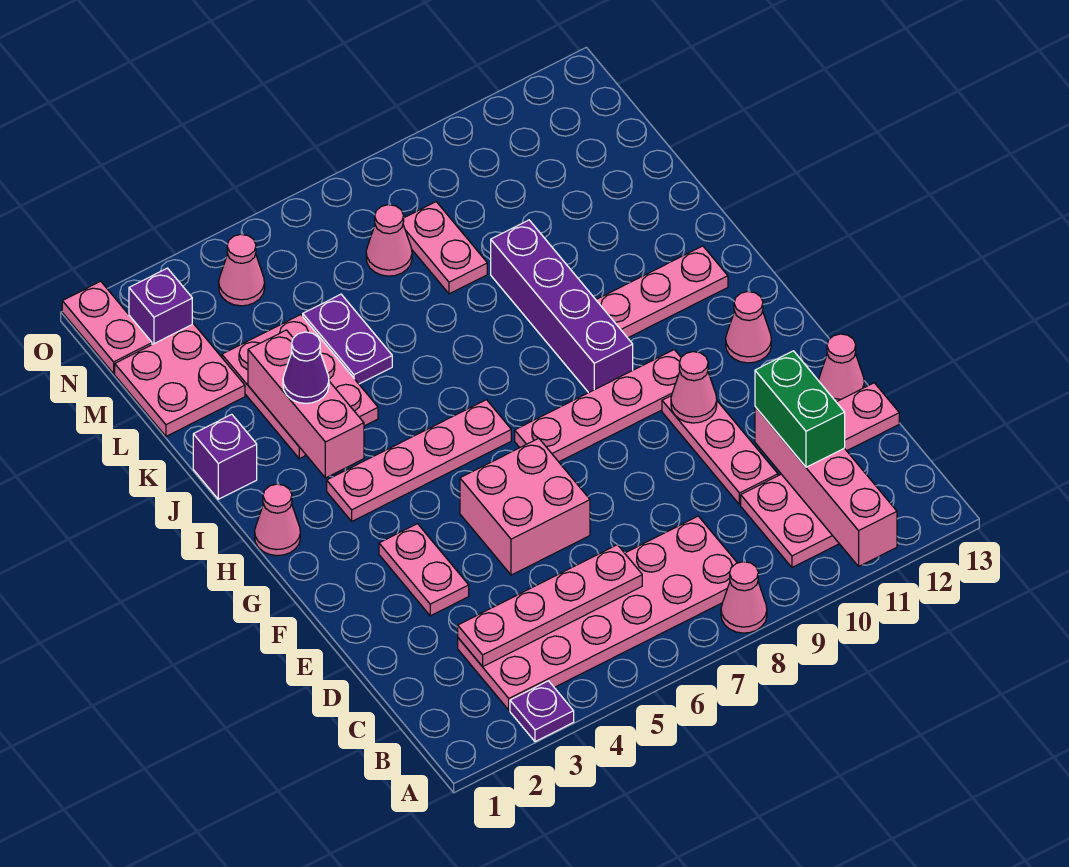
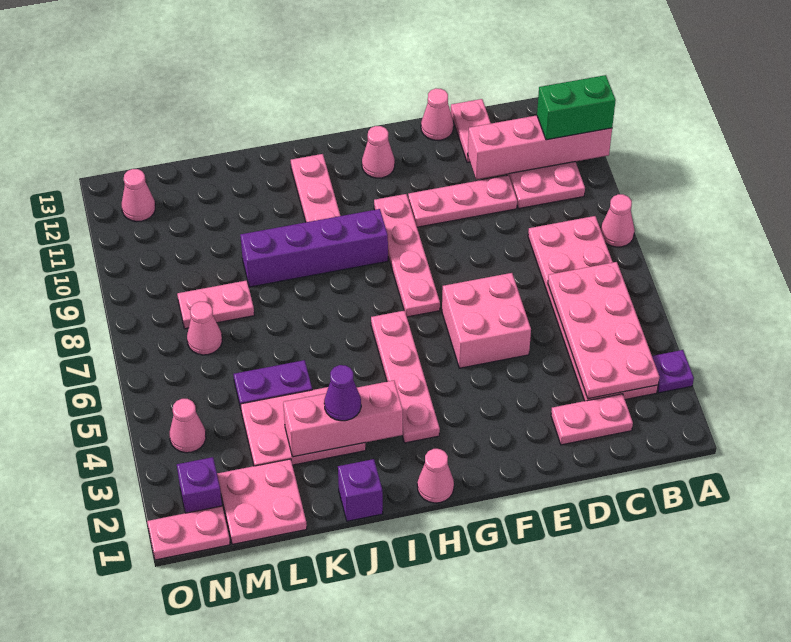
pink plate C3:C6 level 2 -> pink plate B3:C6 level 2
green brick C11:D11 level 3 -> green brick A11:B11 level 3
pink plate E3:F3 level 1 -> pink plate C2:D2 level 1
pink cone F10 level 2 -> pink cone N12 level 1

